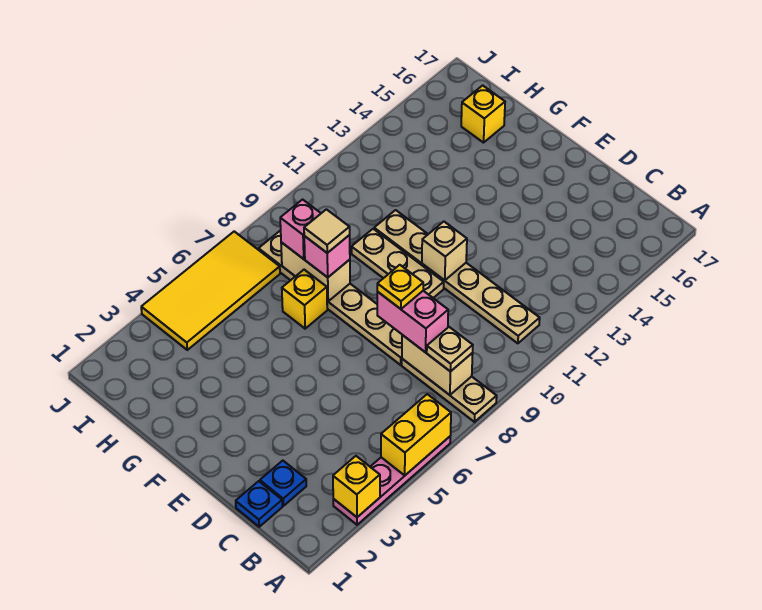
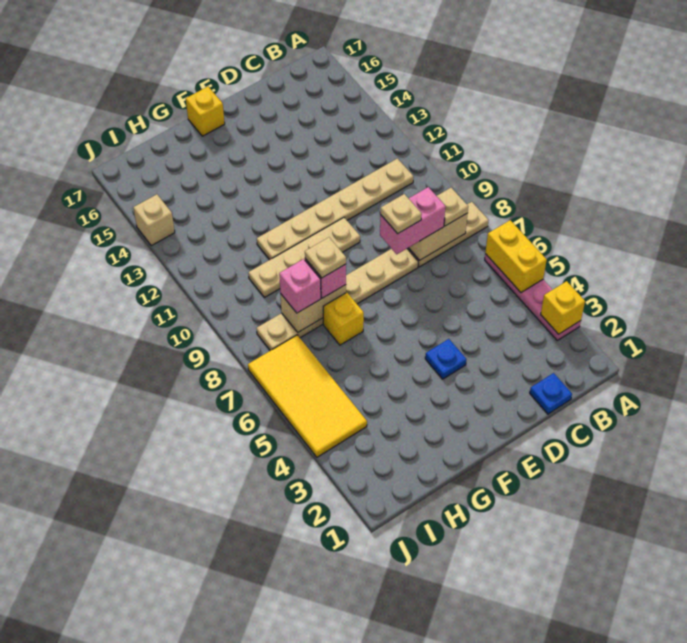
blue plate C2 level 1 -> blue plate E4 level 1
yellow plate D8 level 4 -> tan plate D8 level 4
tan plate E10:G10 level 1 -> tan plate E10:H10 level 1
tan brick E11 level 2 -> tan brick J14 level 1
tan tile G8 level 4 -> tan plate G8 level 4
yellow brick H16 level 1 -> yellow brick F17 level 1

